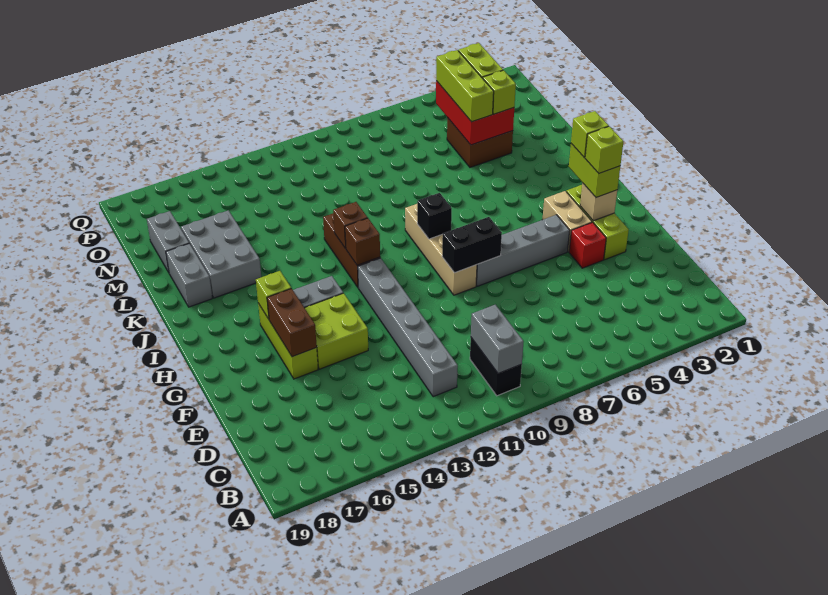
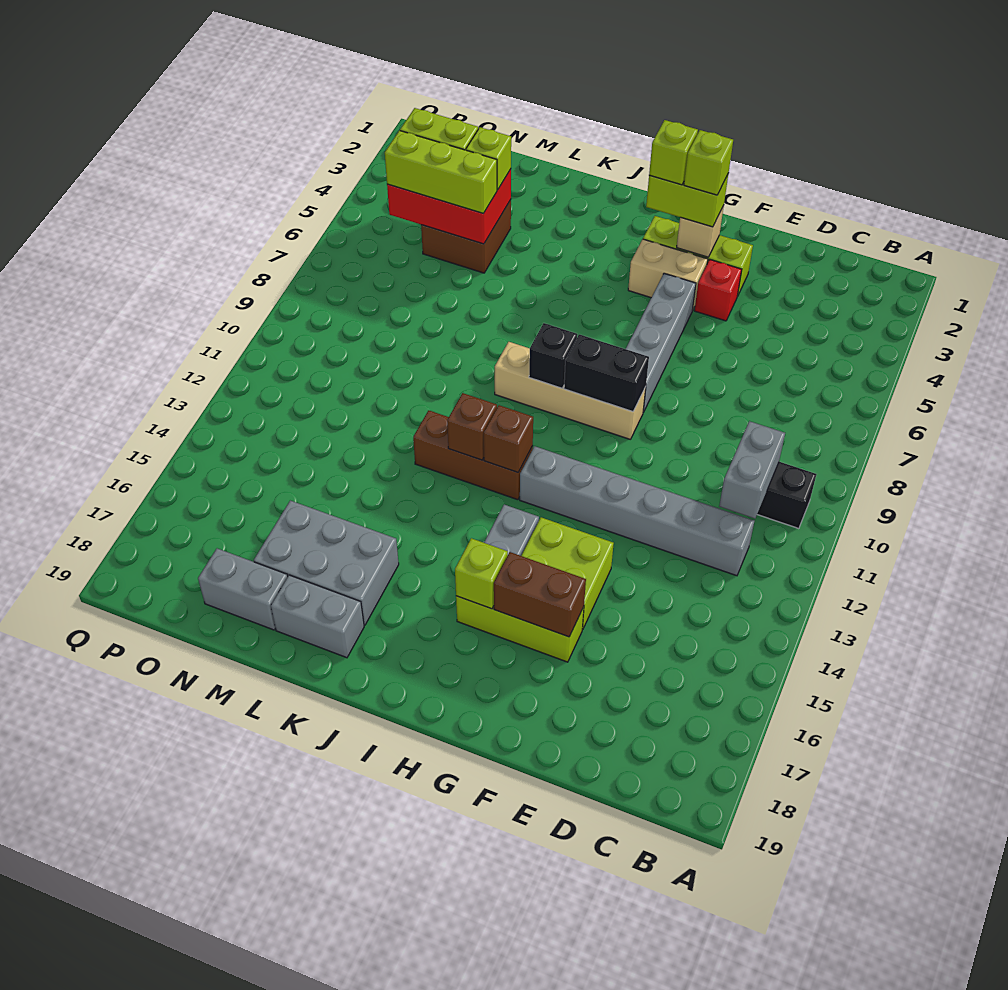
grey brick B10:C10 level 2 -> grey brick C10:C11 level 2
black brick G8:G9 level 2 -> black brick G9:H9 level 2

